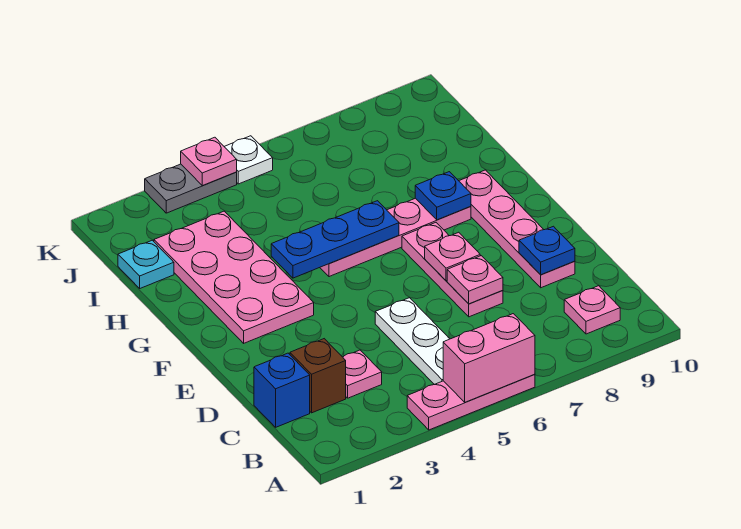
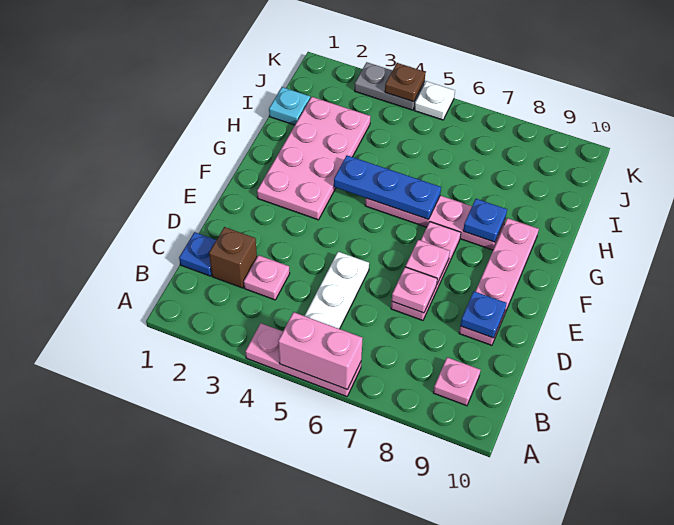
blue brick C1 level 1 -> blue plate C1 level 1
pink plate K4 level 2 -> brown plate K4 level 2

